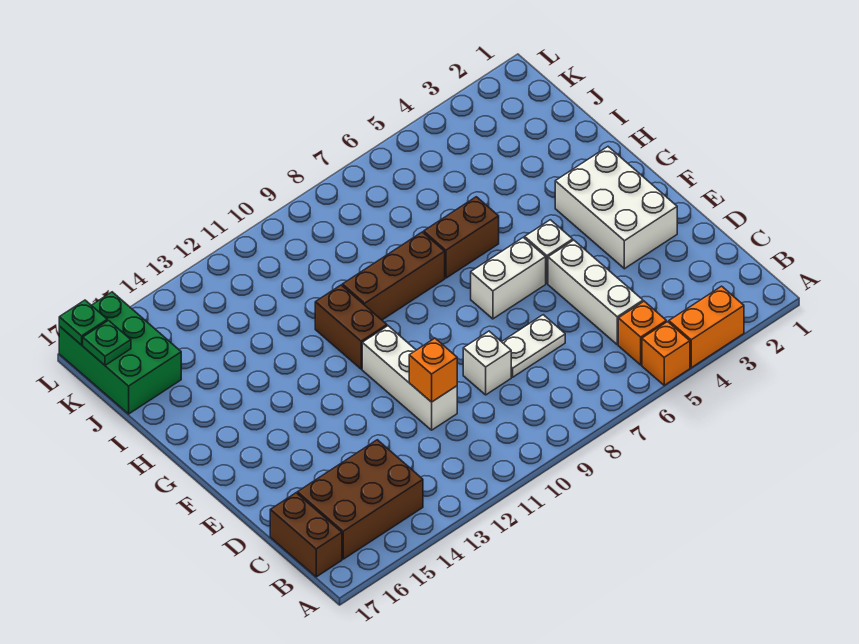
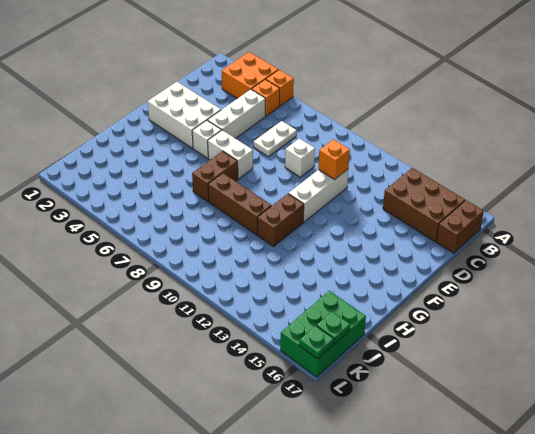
orange brick A3:A4 level 1 -> orange brick A3:B4 level 1
white plate D7:D8 level 1 -> white plate C7:D7 level 1
white brick E2:G3 level 1 -> white brick E2:F4 level 1
brown brick H6:H7 level 1 -> brown brick G7:H7 level 1

